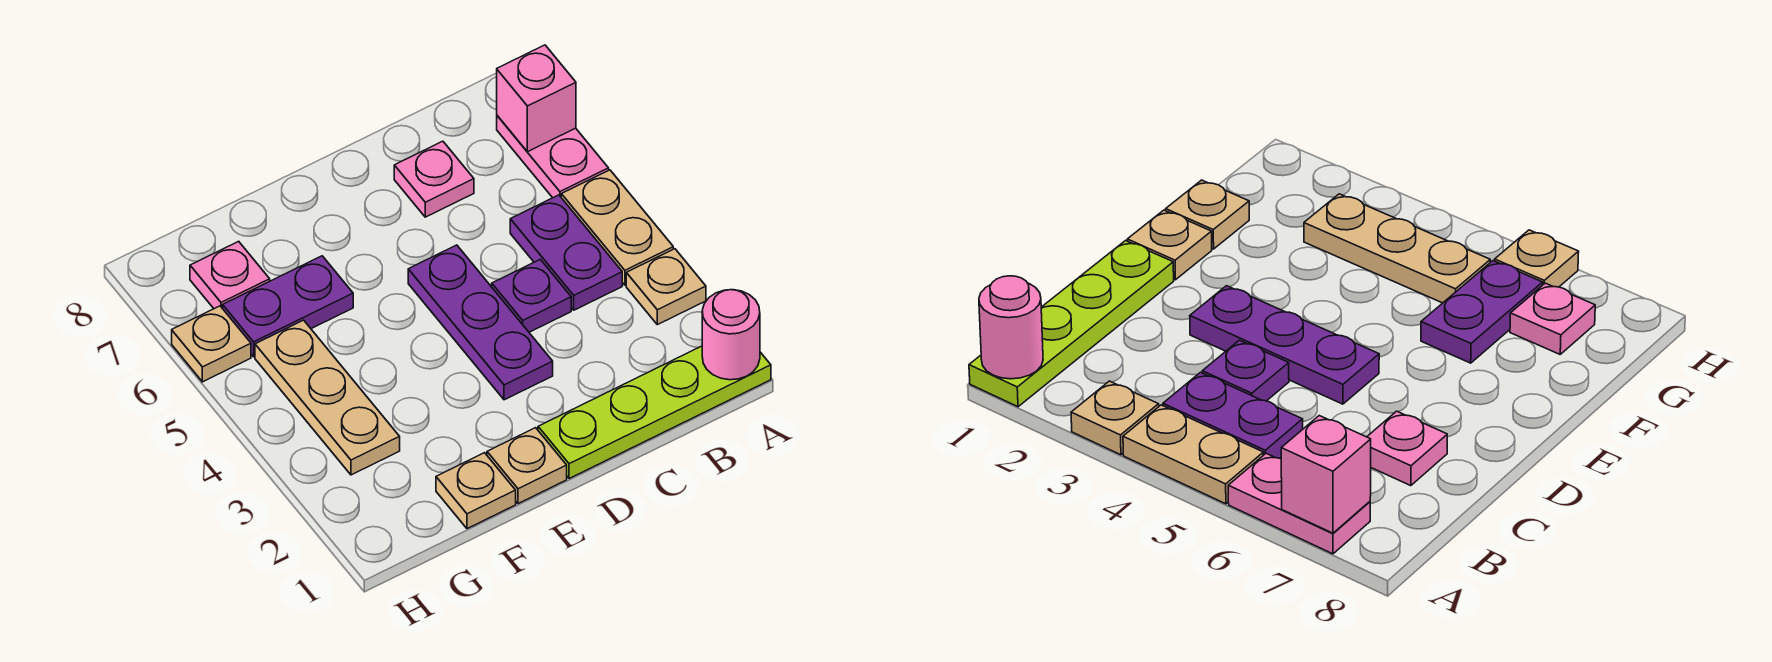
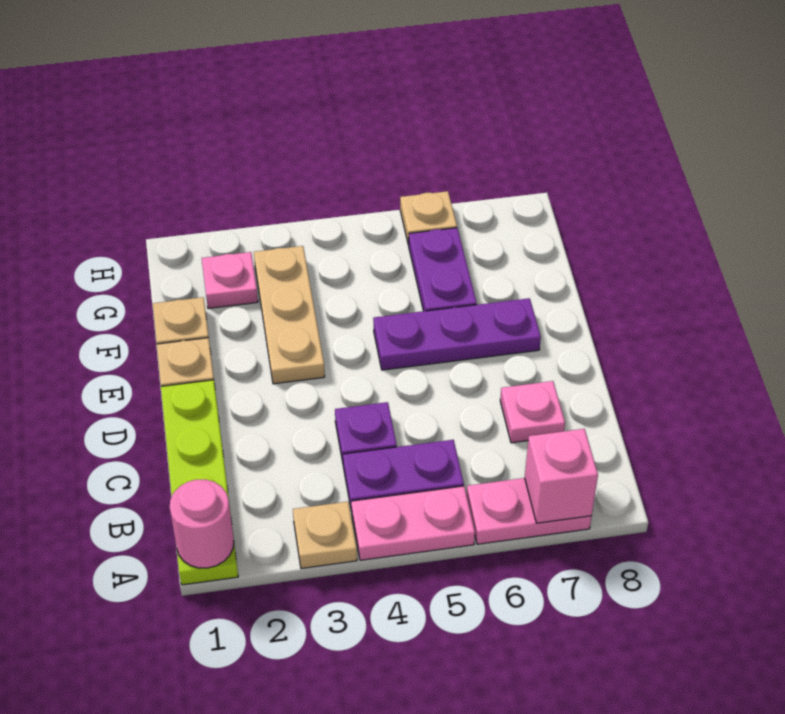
tan plate A4:A5 level 1 -> pink plate A4:A5 level 1
purple plate D3:D5 level 1 -> purple plate E5:E7 level 1
tan plate G3:G5 level 1 -> tan plate E3:G3 level 1
pink plate G7 level 1 -> pink plate G2 level 1

